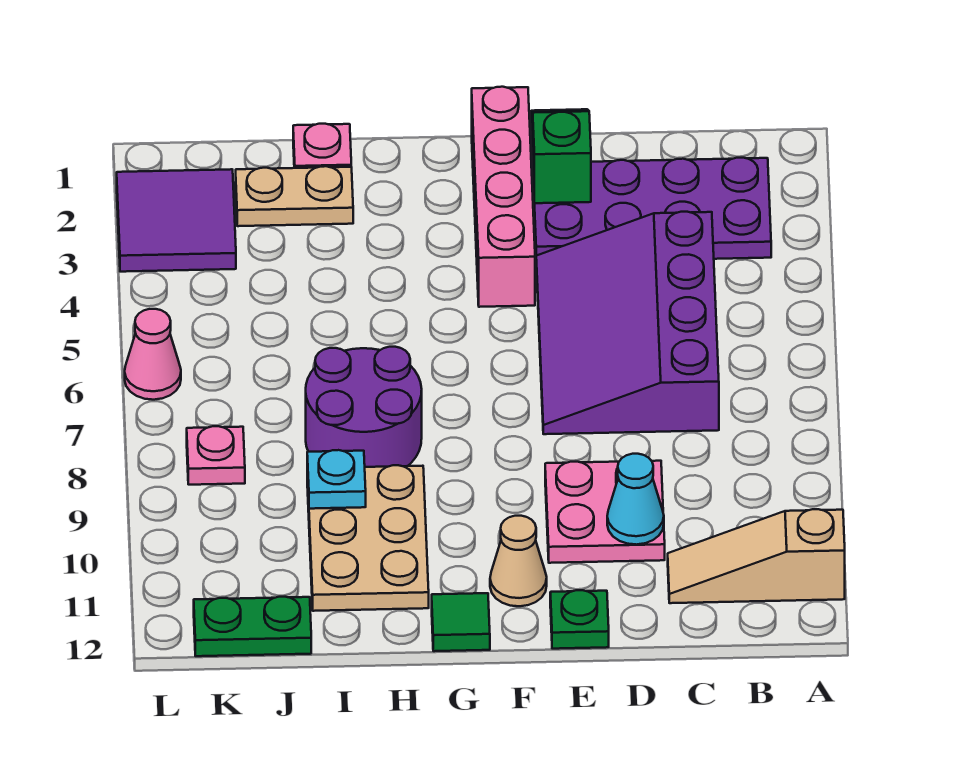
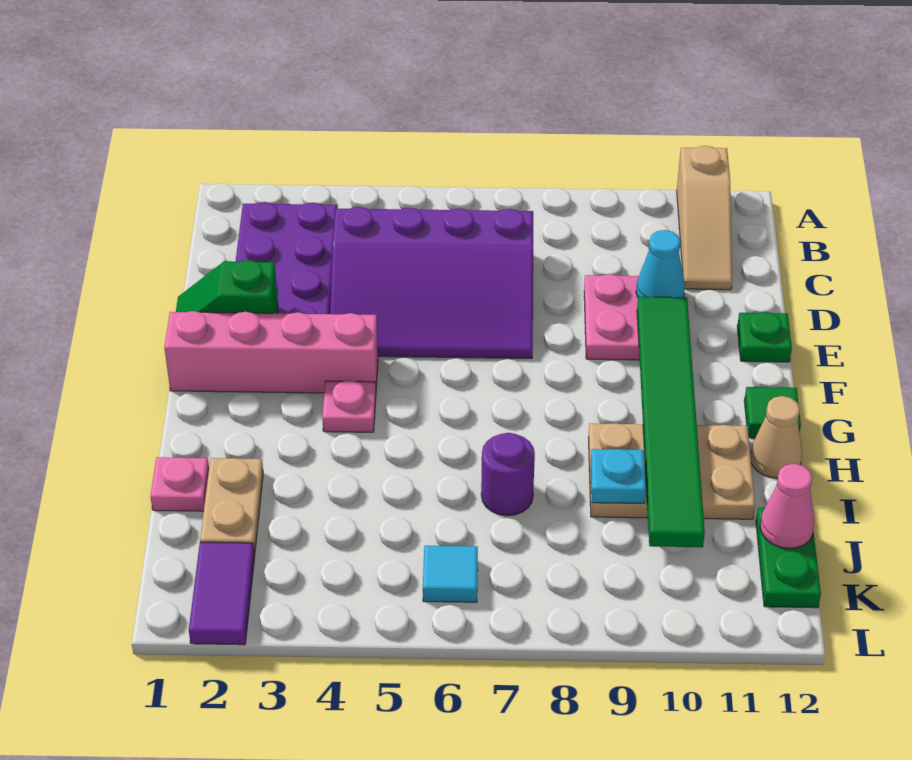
none -> green tile E10:J10 level 2
tan cone F11 level 1 -> tan cone H12 level 1
purple round brick H7:I8 level 1 -> purple round brick I7 level 1
purple tile K2:L3 level 1 -> purple tile K2:L2 level 1
none -> cyan tile K6 level 1
pink plate K8 level 1 -> pink plate G4 level 1
pink cone L6 level 1 -> pink cone J12 level 2

